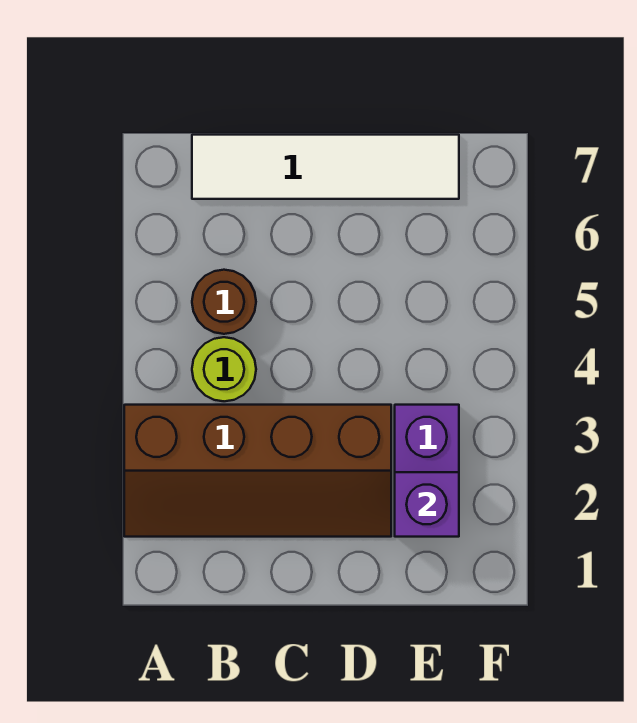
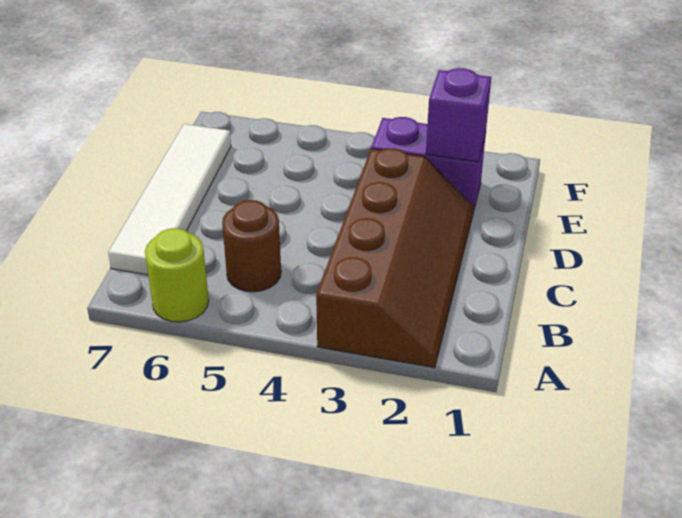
lime round brick B4 level 1 -> lime round brick A6 level 1

